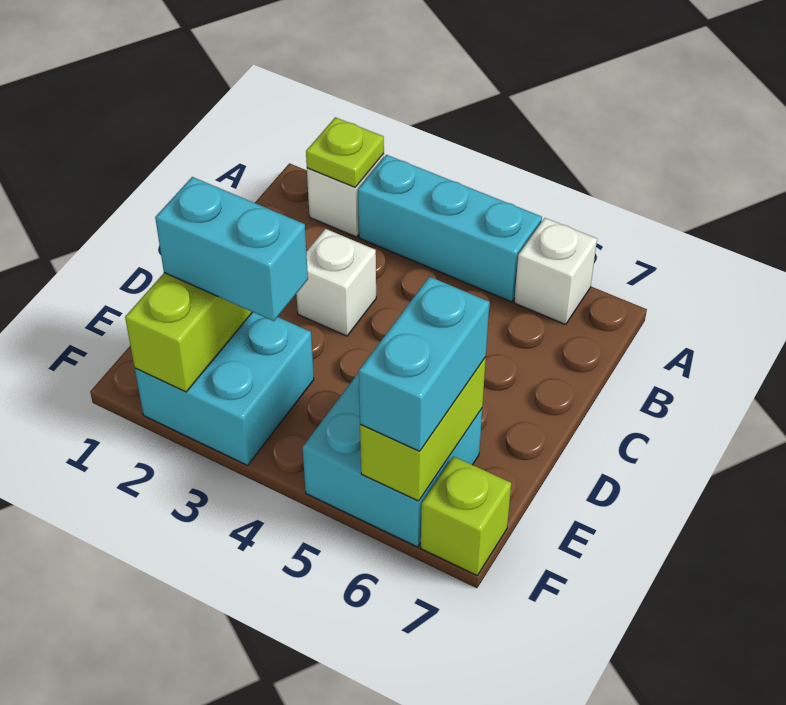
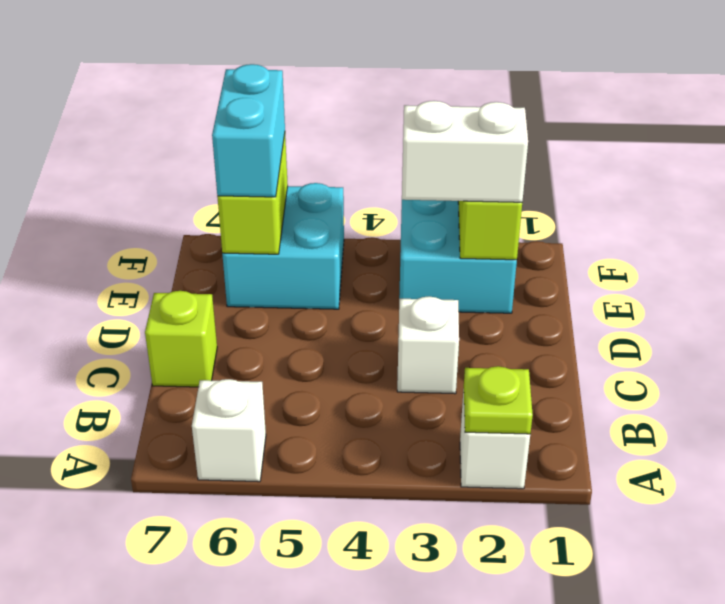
cyan brick A3:A5 level 1 -> none
cyan brick E2:E3 level 3 -> white brick E2:E3 level 3
lime brick F7 level 1 -> lime brick C7 level 1

